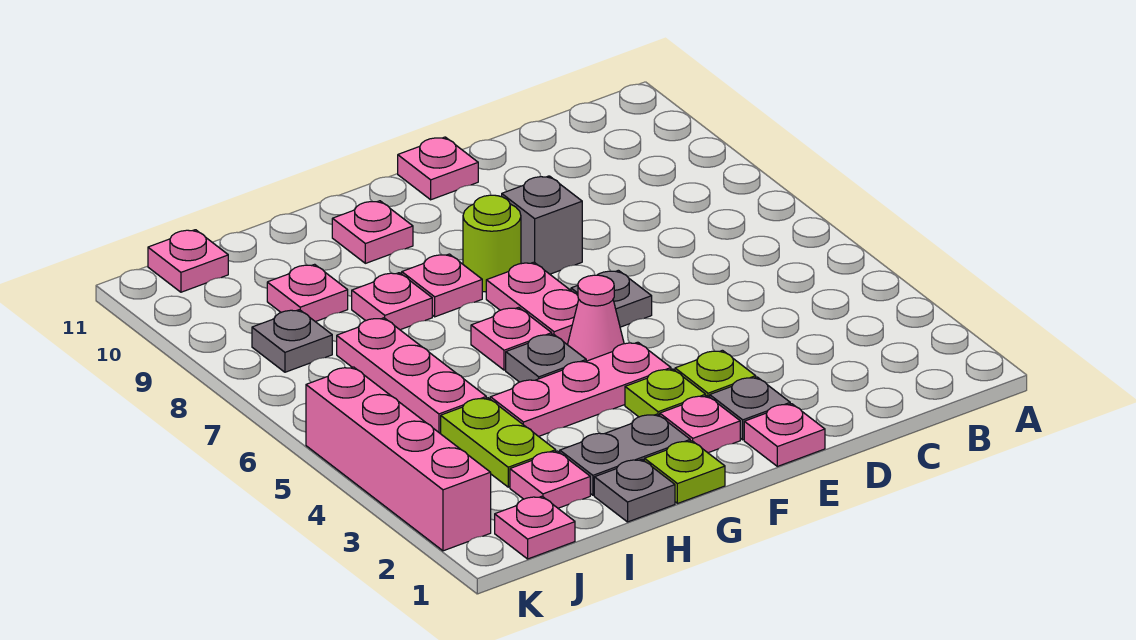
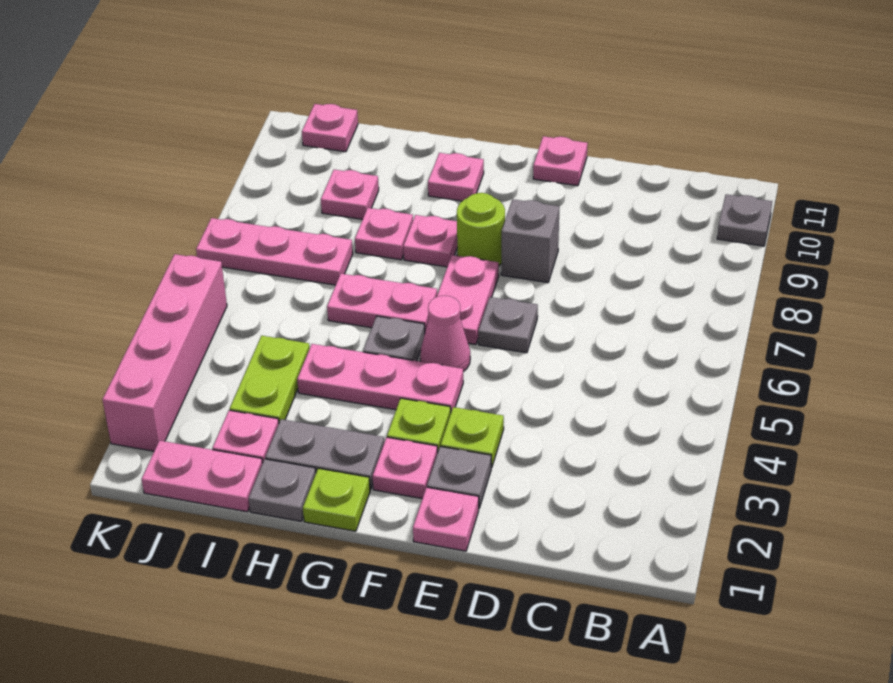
pink plate G6 level 1 -> pink plate G6:H6 level 1
pink plate I5:I7 level 1 -> pink plate I7:K7 level 1
pink plate J1 level 1 -> pink plate I1:J1 level 1
grey plate J8 level 1 -> grey plate A10 level 1

